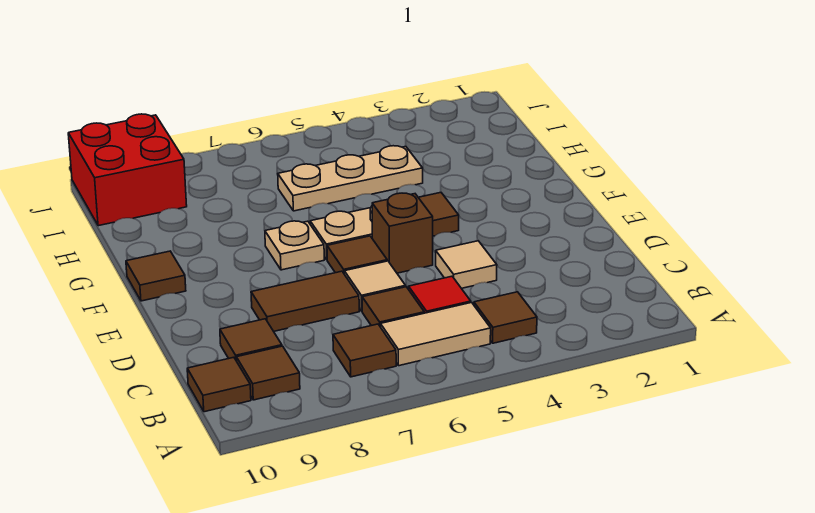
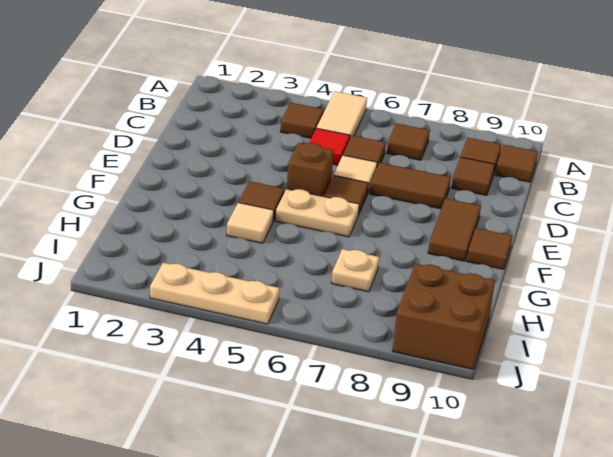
tan tile B5:B6 level 1 -> tan tile A5:B5 level 1
tan tile D4 level 1 -> tan tile G4 level 1
none -> brown tile E9:F9 level 1
tan plate F7 level 1 -> tan plate H7 level 1
tan plate H4:H6 level 1 -> tan plate J3:J5 level 1
red brick I9:J10 level 1 -> brown brick I9:J10 level 1

